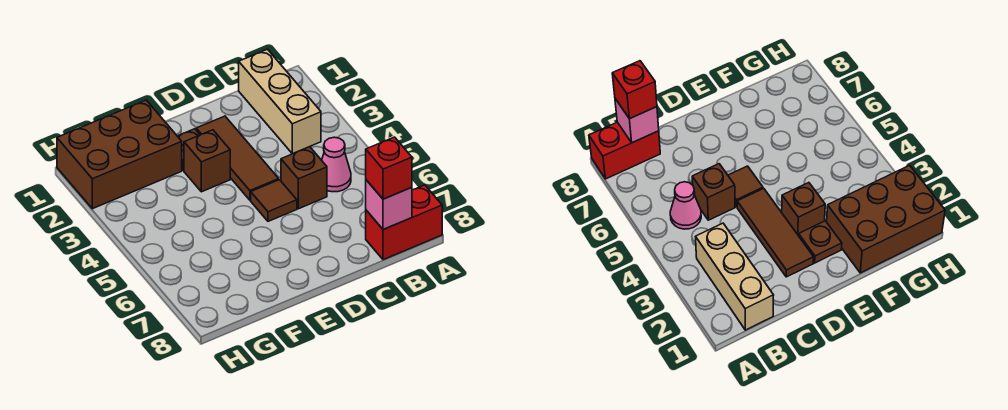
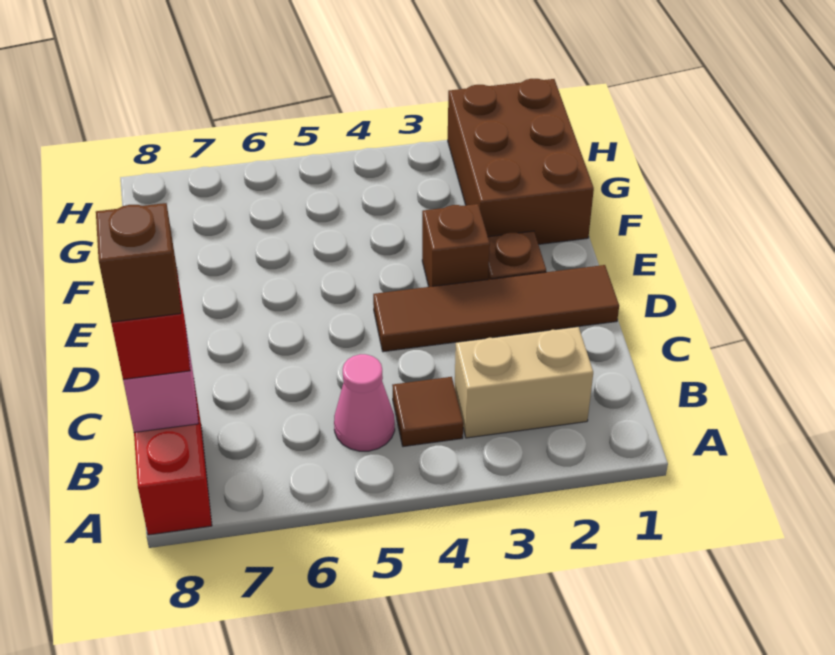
tan brick B1:B3 level 1 -> tan brick B2:B3 level 1
brown brick C5 level 1 -> brown brick B8 level 4
brown tile D2:D4 level 1 -> brown tile D1:D4 level 1
brown tile D5 level 1 -> brown tile B4 level 1

